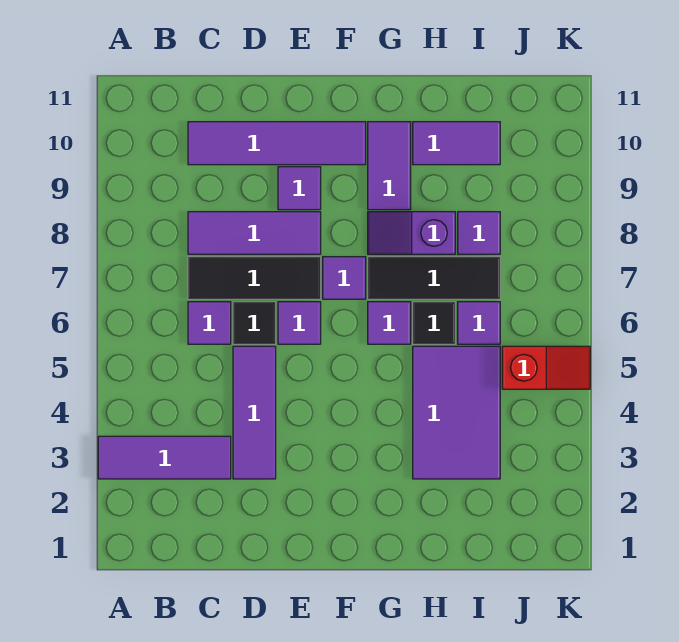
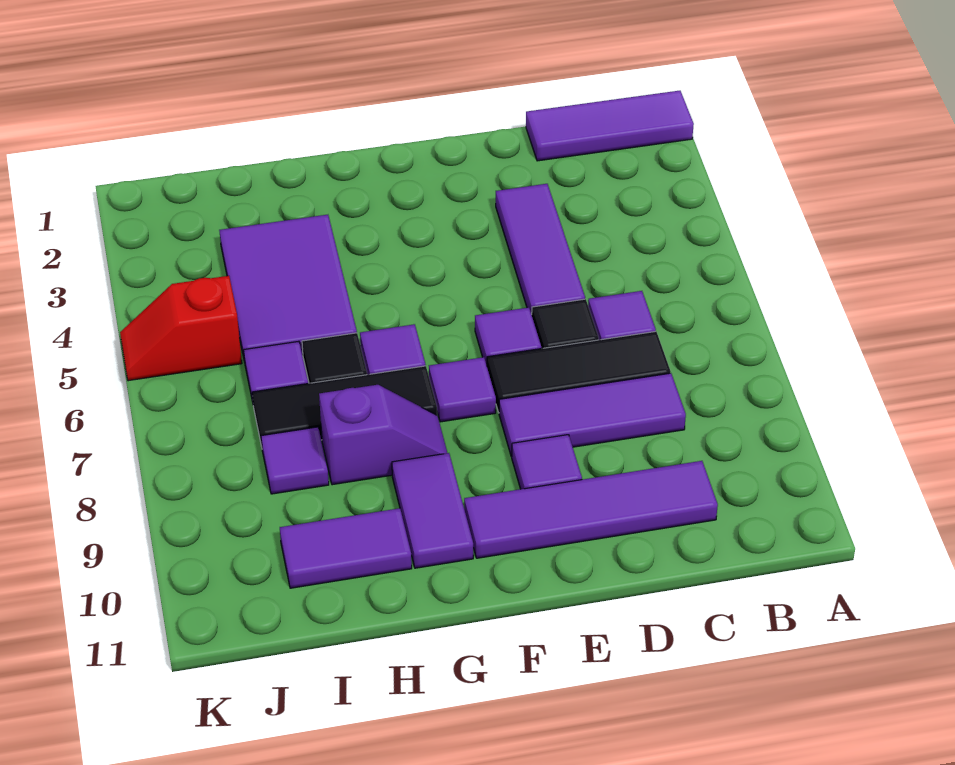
purple tile A3:C3 level 1 -> purple tile A1:C1 level 1

